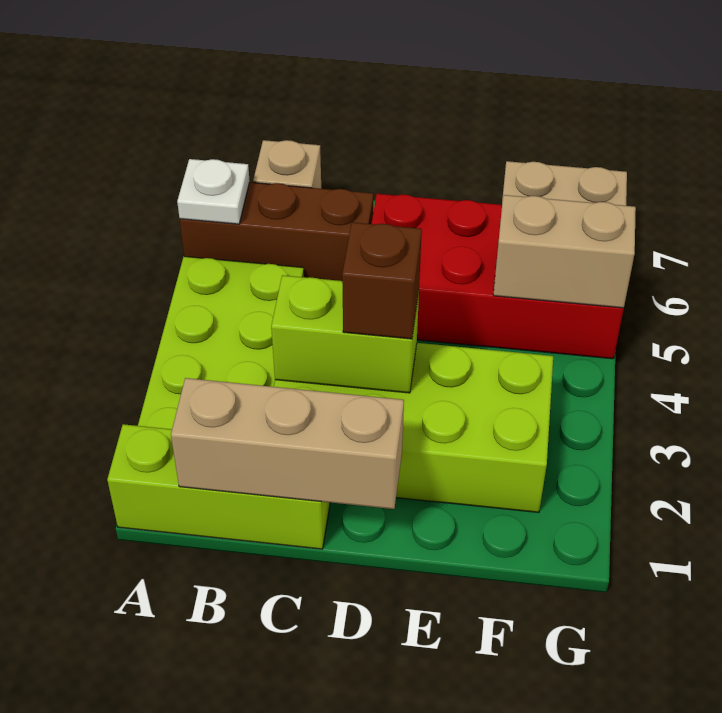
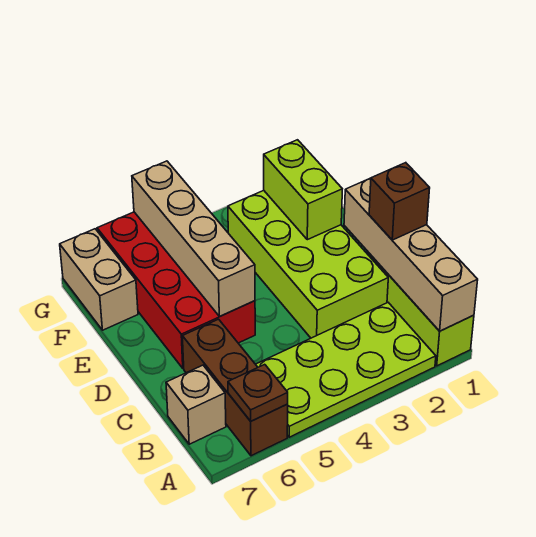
white plate A6 level 2 -> brown plate A6 level 2
tan brick B1:D1 level 2 -> tan brick A1:D1 level 2
lime brick C3:D3 level 2 -> lime brick E2:F2 level 2
brown brick D3 level 3 -> brown brick C1 level 3
tan brick F5:G5 level 2 -> tan brick D5:G5 level 2

